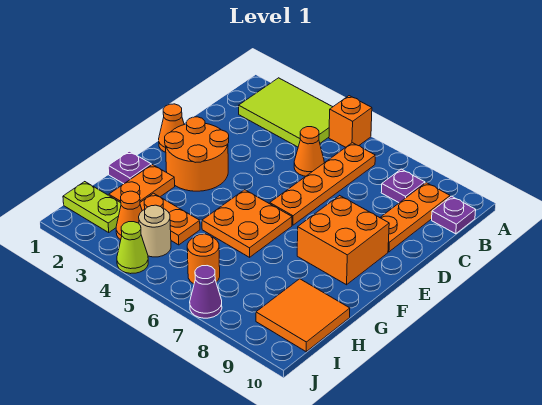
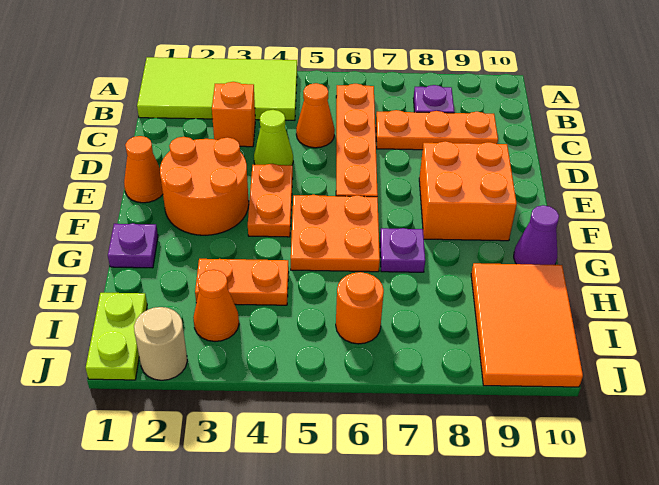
lime tile A2:B4 level 1 -> lime tile A1:B4 level 1
orange brick A5 level 1 -> orange brick C3 level 1
orange plate B9:D9 level 1 -> orange plate C7:C9 level 1
purple plate B10 level 1 -> purple plate G7 level 1
orange plate G2:H2 level 1 -> orange plate E4:F4 level 1
orange tile H9:I10 level 1 -> orange tile H9:J10 level 1
lime plate I1:I2 level 1 -> lime plate I1:J1 level 1
tan round brick I4 level 1 -> tan round brick J2 level 1
lime cone J4 level 1 -> lime cone D4 level 1
purple cone J7 level 1 -> purple cone G10 level 1

